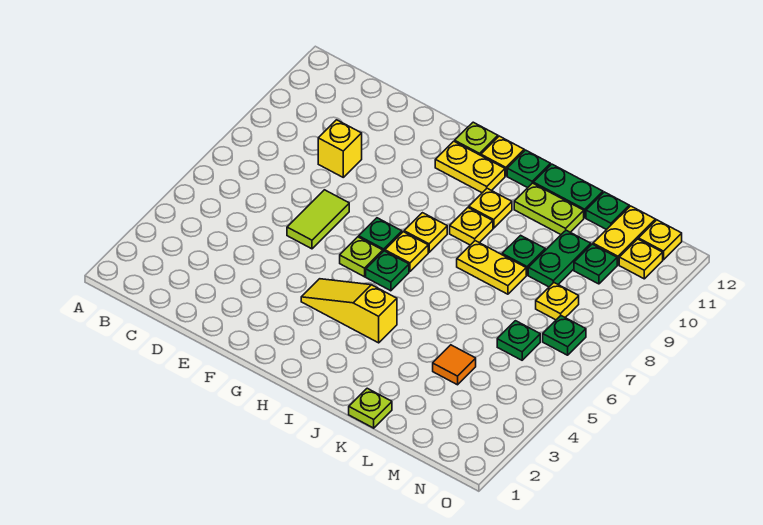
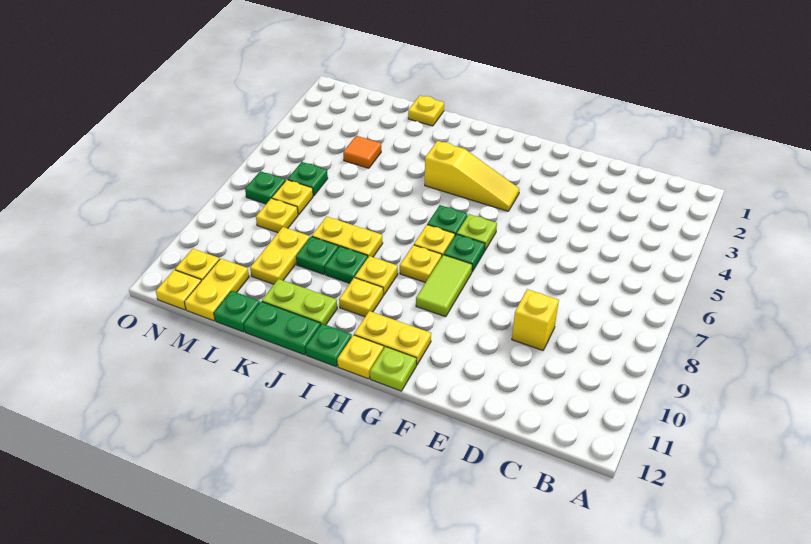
lime tile E6:E7 level 1 -> lime tile G8:G9 level 1
lime plate K1 level 1 -> yellow plate K1 level 1
green plate L9:L10 level 1 -> yellow plate L9:L10 level 1
none -> yellow plate M7 level 1
green plate M10 level 1 -> green plate J9 level 1

